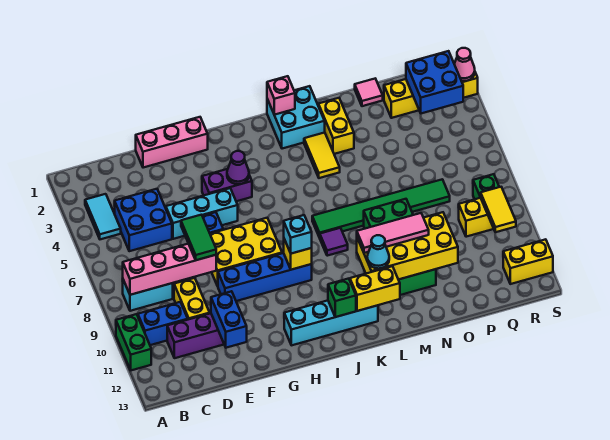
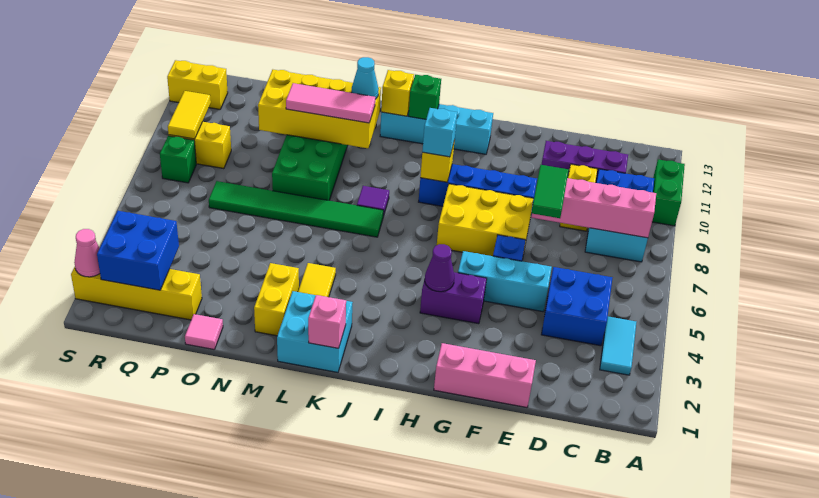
blue brick E11:E12 level 2 -> none
yellow brick K12:L12 level 2 -> yellow brick K12 level 2

